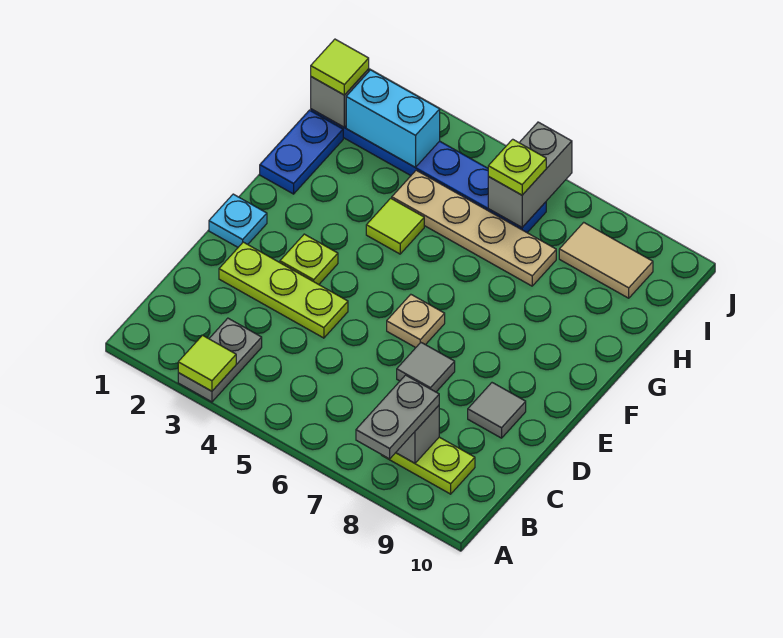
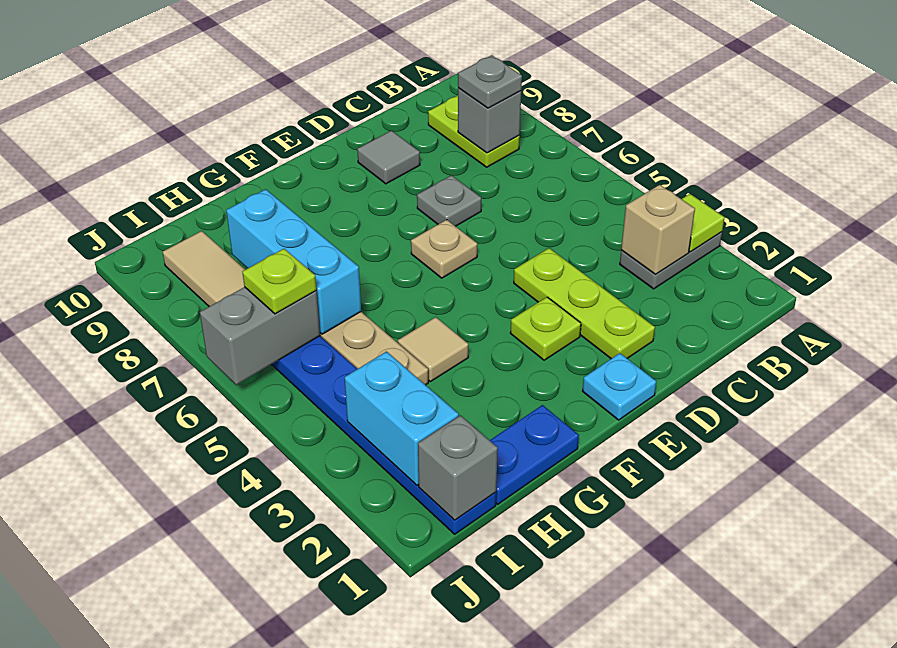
grey plate A8:B8 level 3 -> grey plate B8 level 3
none -> tan brick B3 level 2
grey tile D7 level 1 -> grey plate D7 level 1
lime tile G4 level 1 -> tan tile G4 level 1
none -> cyan brick H6:H8 level 2
lime tile I1 level 3 -> none

